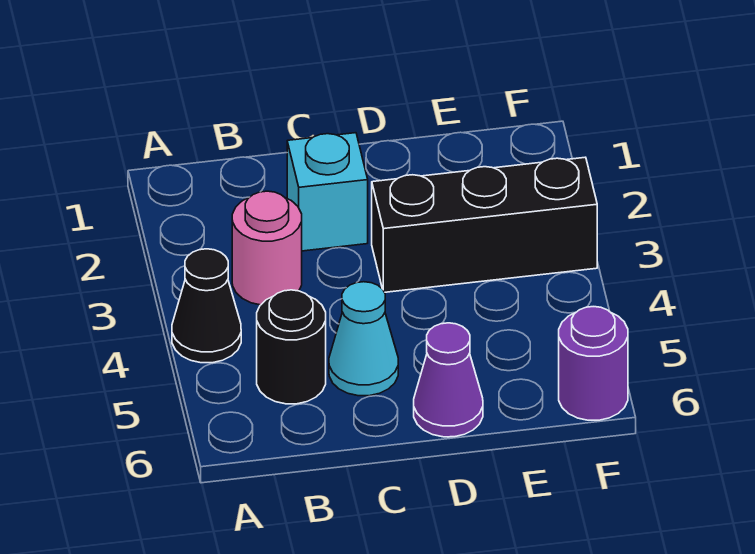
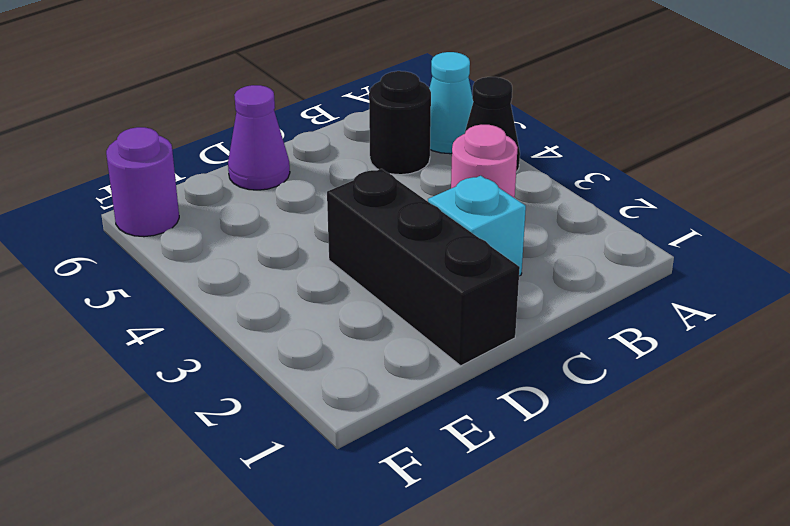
cyan cone C5 level 1 -> cyan cone A5 level 1
black brick D3:F3 level 1 -> black brick D1:D3 level 1

